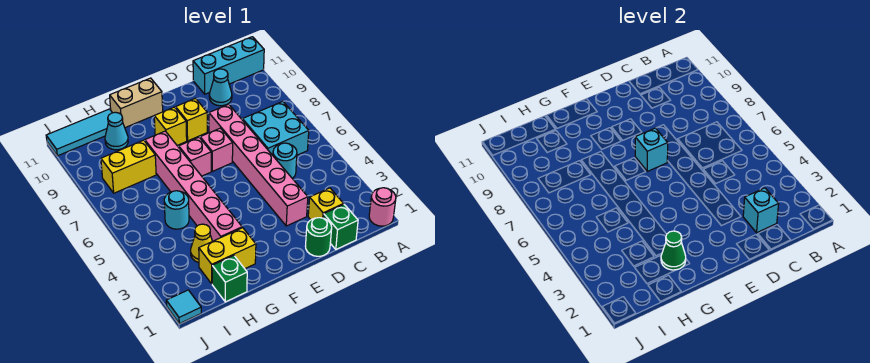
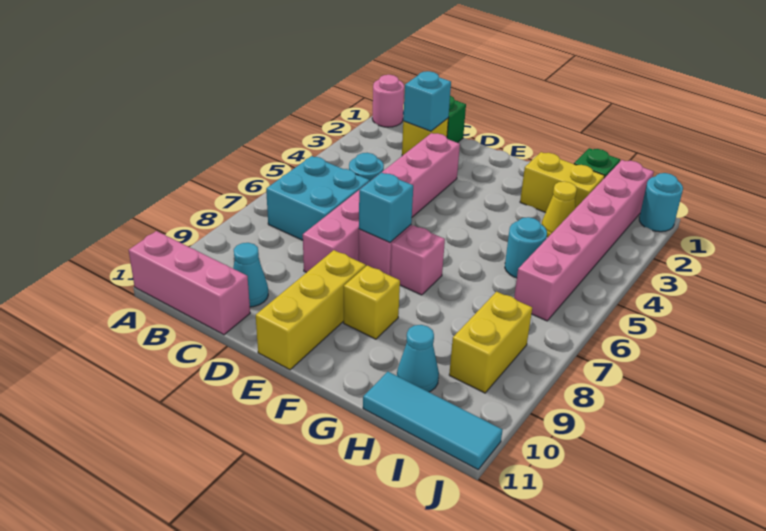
cyan brick A11:C11 level 1 -> pink brick A11:C11 level 1
green round brick D1 level 1 -> none
yellow brick E9 level 1 -> yellow brick E9:E11 level 1
tan brick F11:G11 level 1 -> none
green cone G2 level 2 -> none
pink brick G3:G8 level 1 -> pink brick I1:I6 level 1
yellow brick H8:I8 level 1 -> yellow brick I8:I9 level 1
cyan tile J1 level 1 -> cyan round brick J1 level 1

